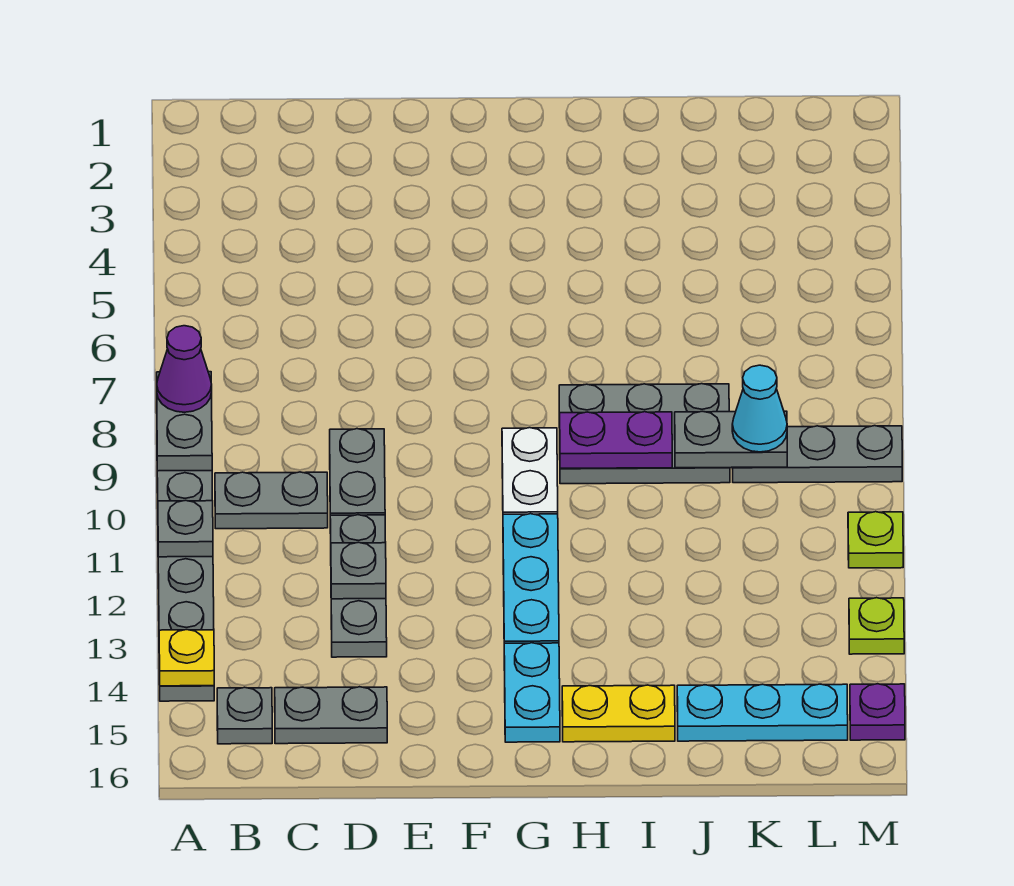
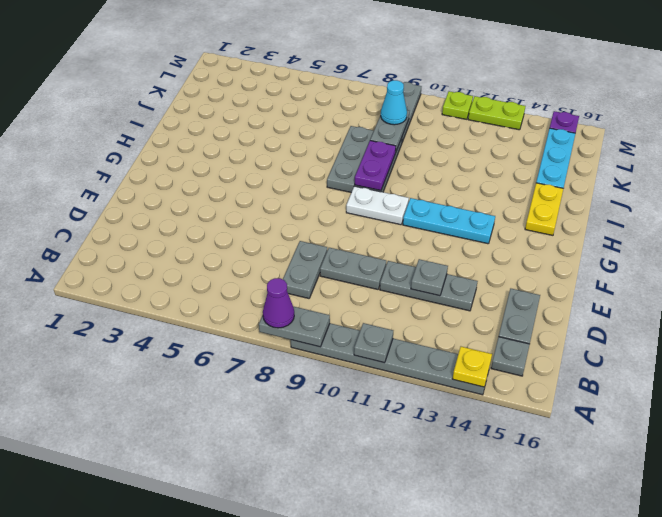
grey plate B10:C10 level 1 -> grey plate C8:D8 level 1
cyan plate G14:G15 level 1 -> none
lime plate M13 level 1 -> lime plate M12:M13 level 1

